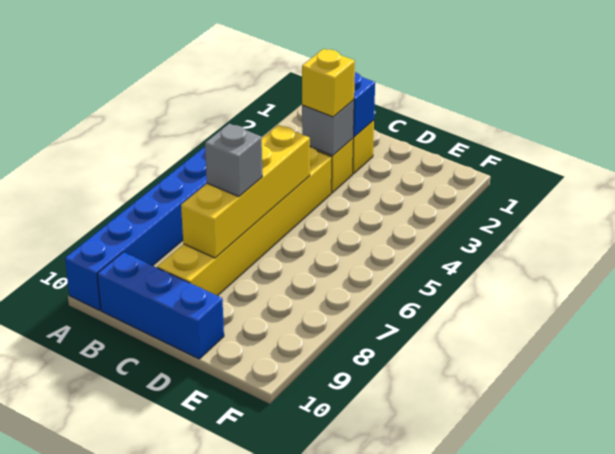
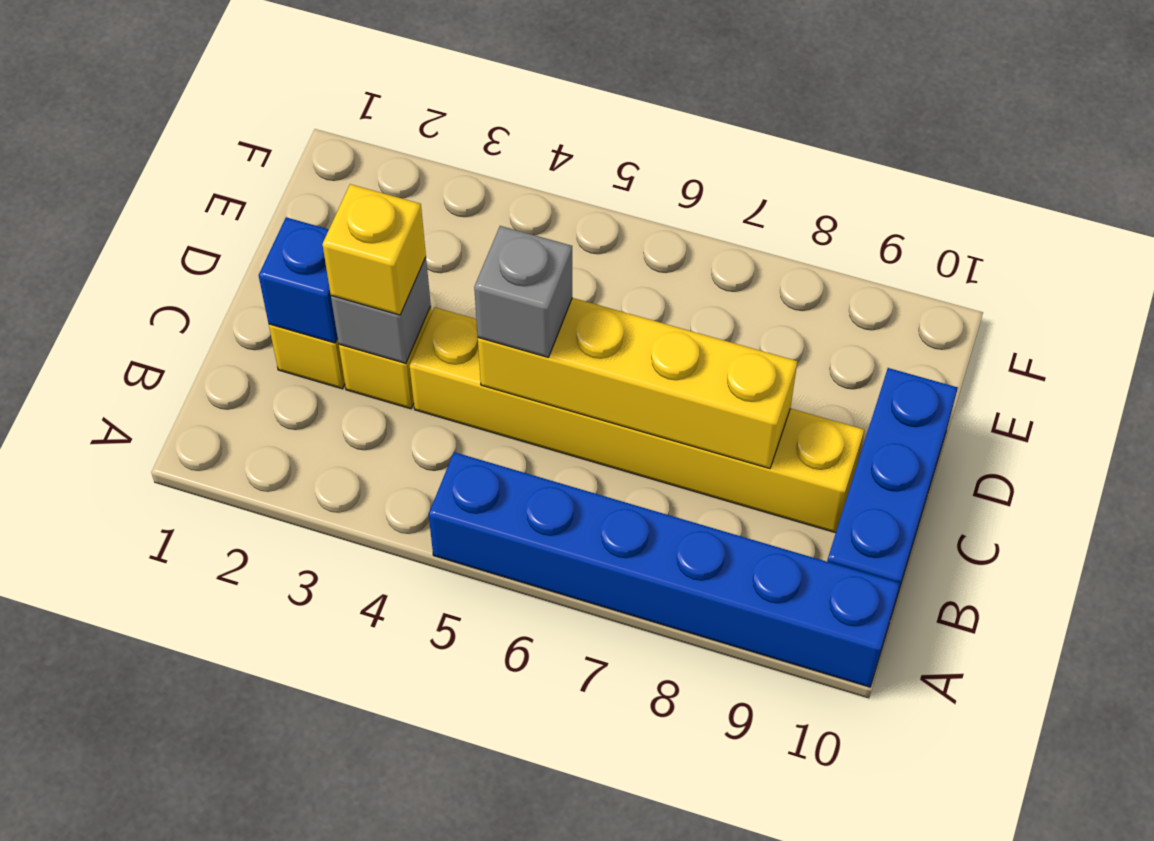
grey brick C7 level 3 -> grey brick C5 level 3

